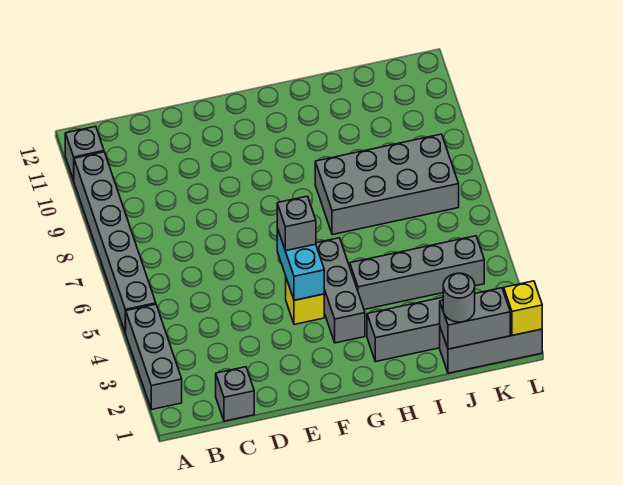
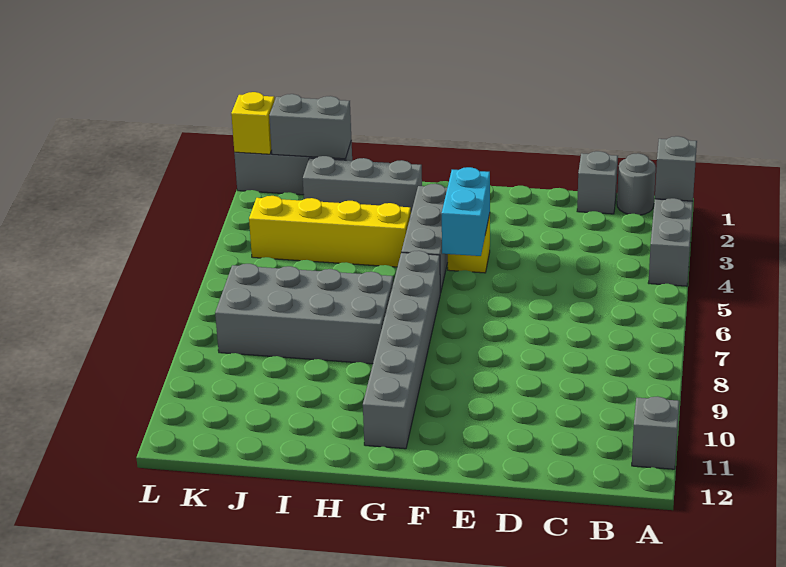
grey brick A5:A10 level 1 -> grey brick G6:G11 level 1
grey brick F5 level 3 -> grey brick A2 level 2
grey brick H4:K4 level 1 -> yellow brick H4:K4 level 1
grey round brick J1 level 3 -> grey round brick B1 level 1

